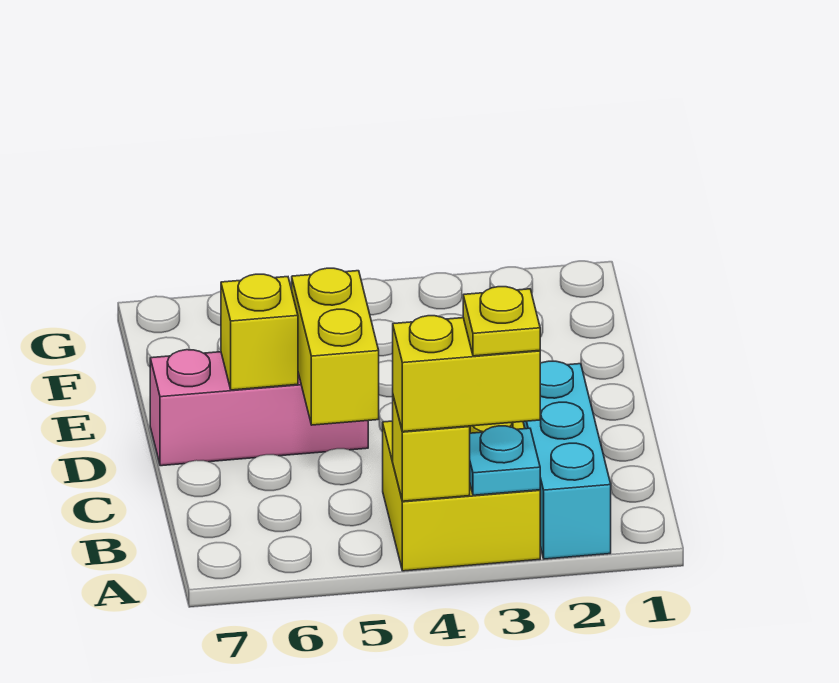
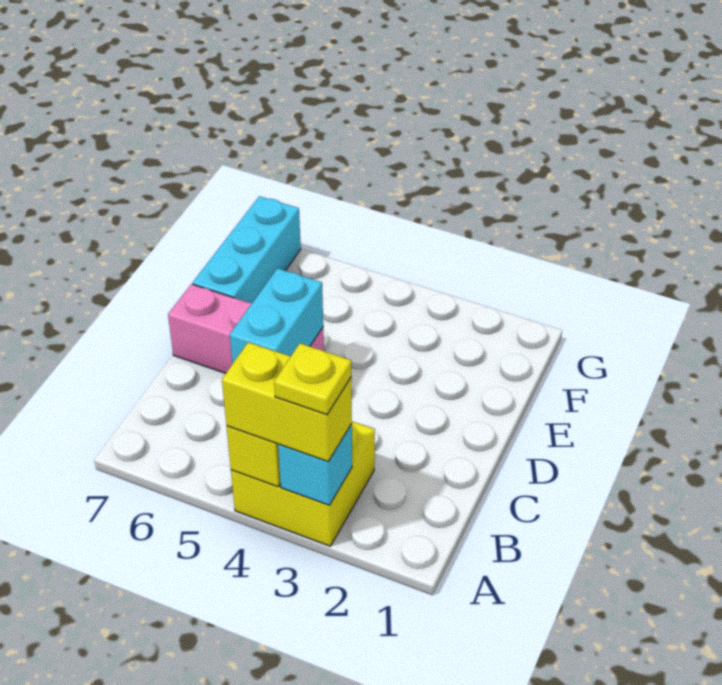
cyan brick A2:C2 level 1 -> cyan brick E7:G7 level 1
cyan plate A3 level 2 -> cyan brick A3 level 2
yellow brick C5:D5 level 2 -> cyan brick C5:D5 level 2
yellow brick D6 level 2 -> none

